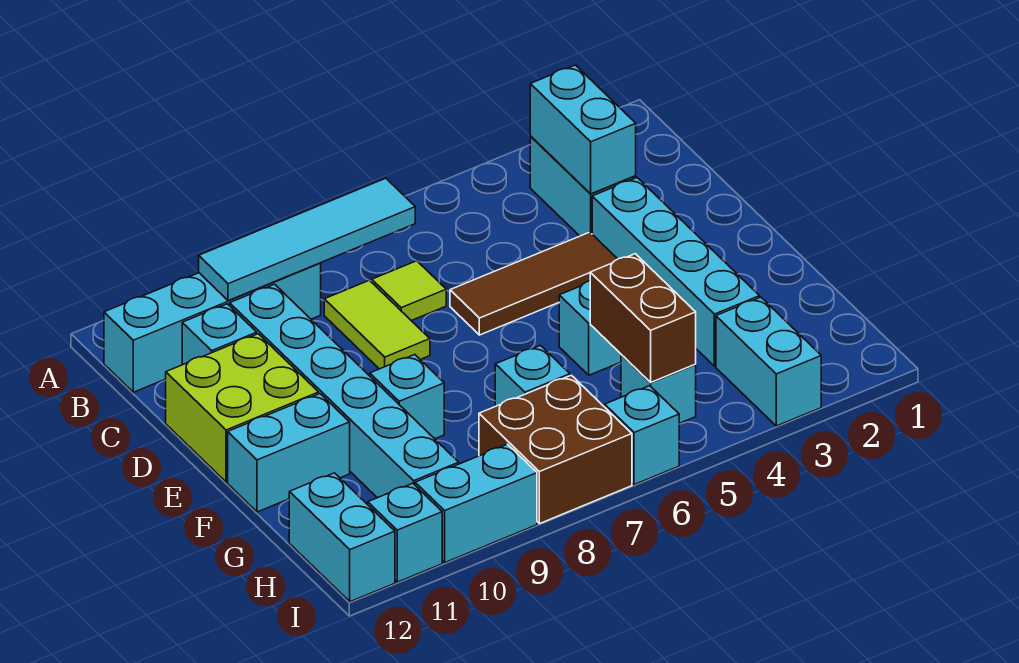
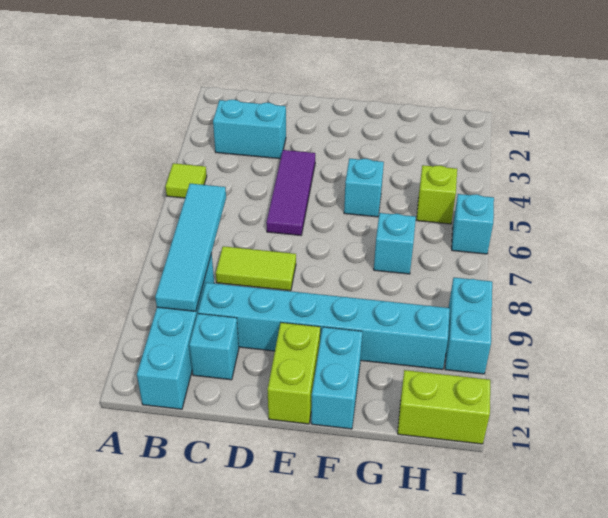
cyan brick B3:C3 level 2 -> none
lime tile C7 level 1 -> lime tile A5 level 1
cyan brick D3:G3 level 1 -> none
brown tile D4:D6 level 1 -> purple tile D4:D6 level 1
lime brick D11:E12 level 1 -> lime brick E11:E12 level 1
cyan brick F9 level 1 -> none
brown brick G5:H5 level 2 -> none
cyan brick H3:I3 level 1 -> none
cyan brick H5 level 1 -> lime brick H5 level 1
brown brick H7:I8 level 1 -> none
cyan brick H12:I12 level 1 -> lime brick H12:I12 level 1
cyan brick I11 level 1 -> none

